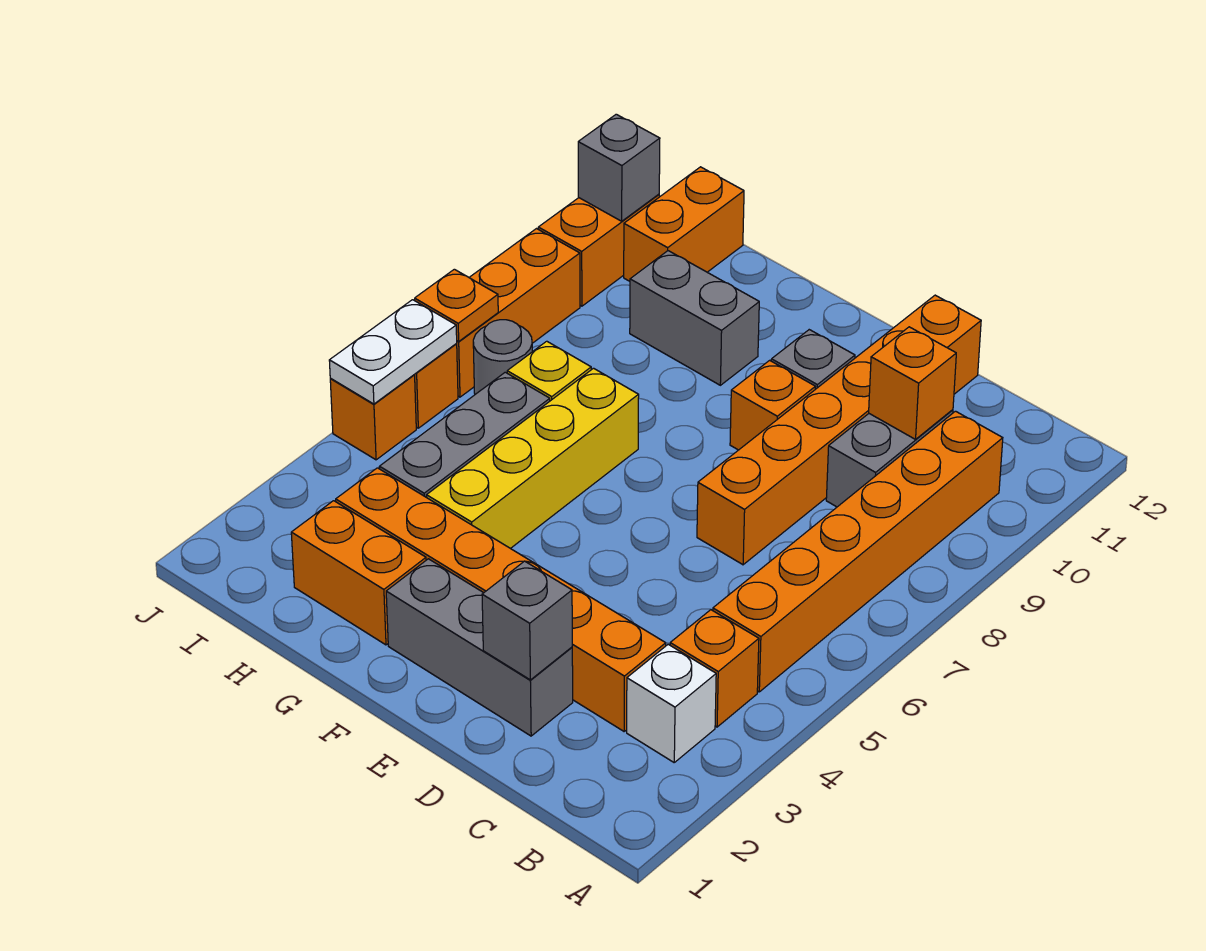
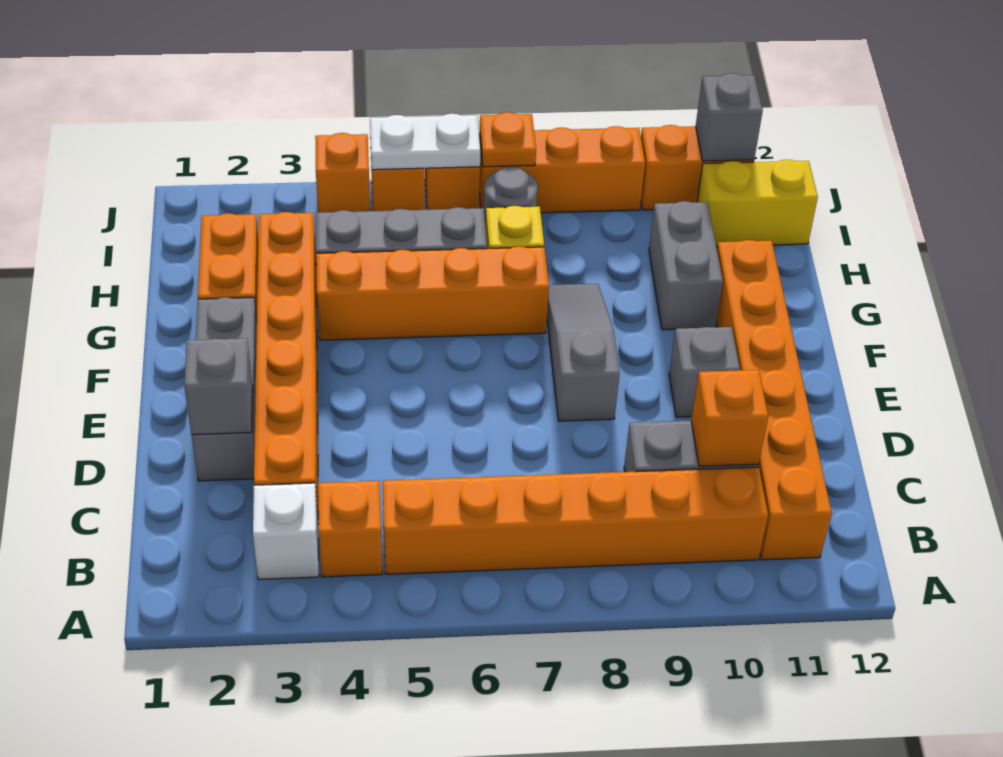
orange brick D7:D12 level 1 -> orange brick B11:G11 level 1
none -> grey slope E8:G8 level 1 top E
orange brick E9 level 1 -> orange brick J4 level 1
yellow brick G4:G7 level 1 -> orange brick G4:G7 level 1
orange brick I11:I12 level 1 -> yellow brick I11:I12 level 1

